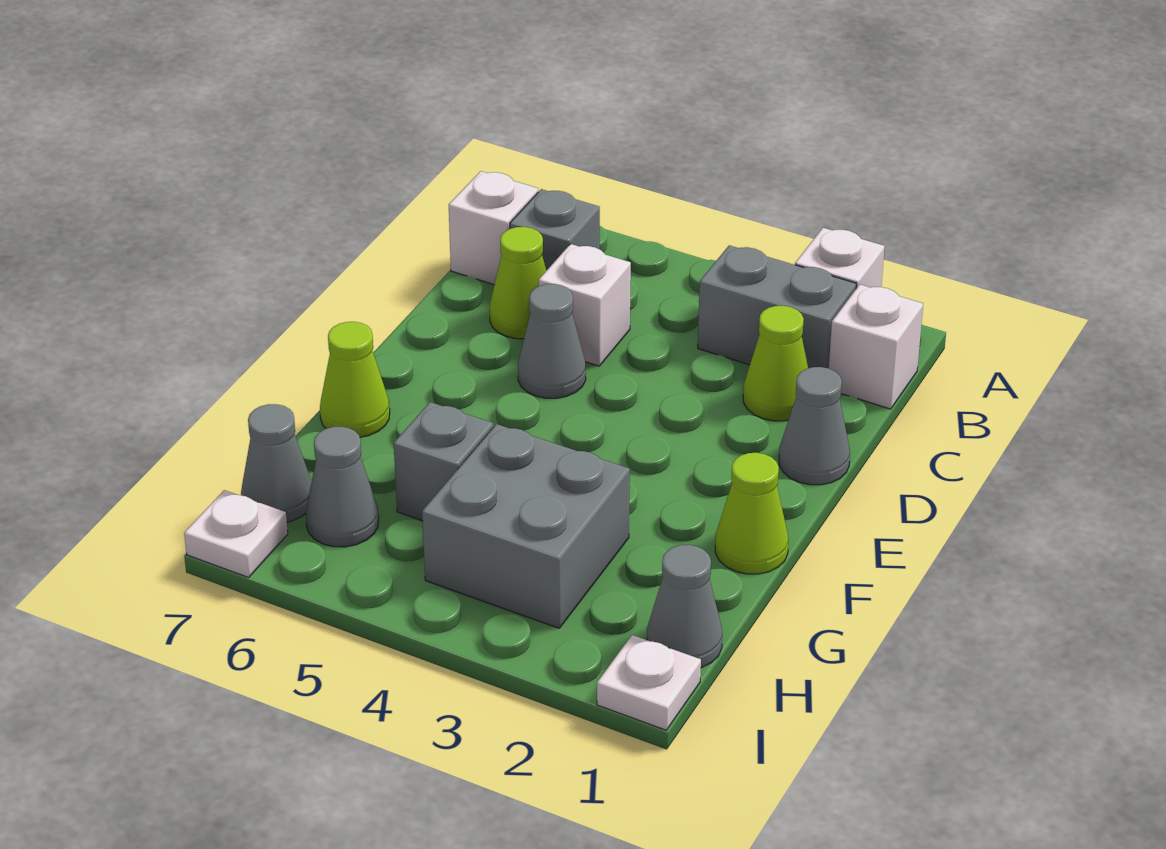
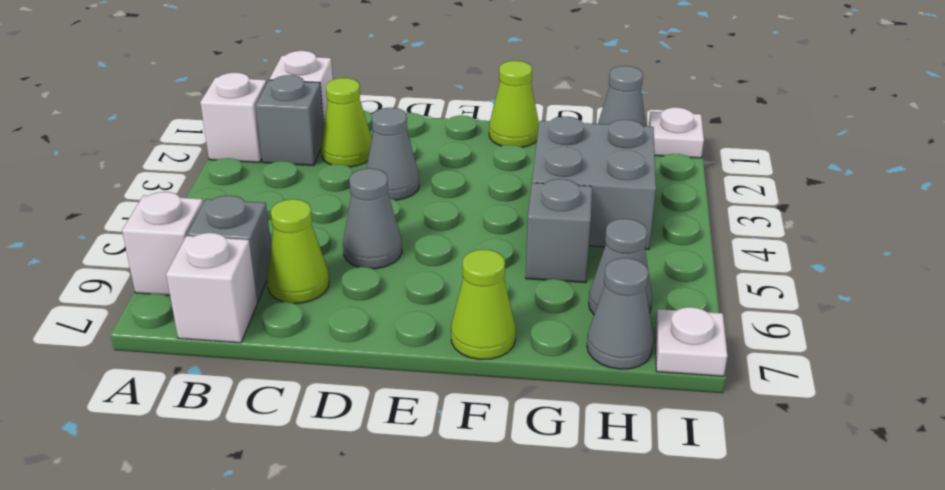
grey brick B2:B3 level 1 -> grey brick B2 level 1
white brick C5 level 1 -> white brick A6 level 1
grey cone D1 level 1 -> grey cone D3 level 1

